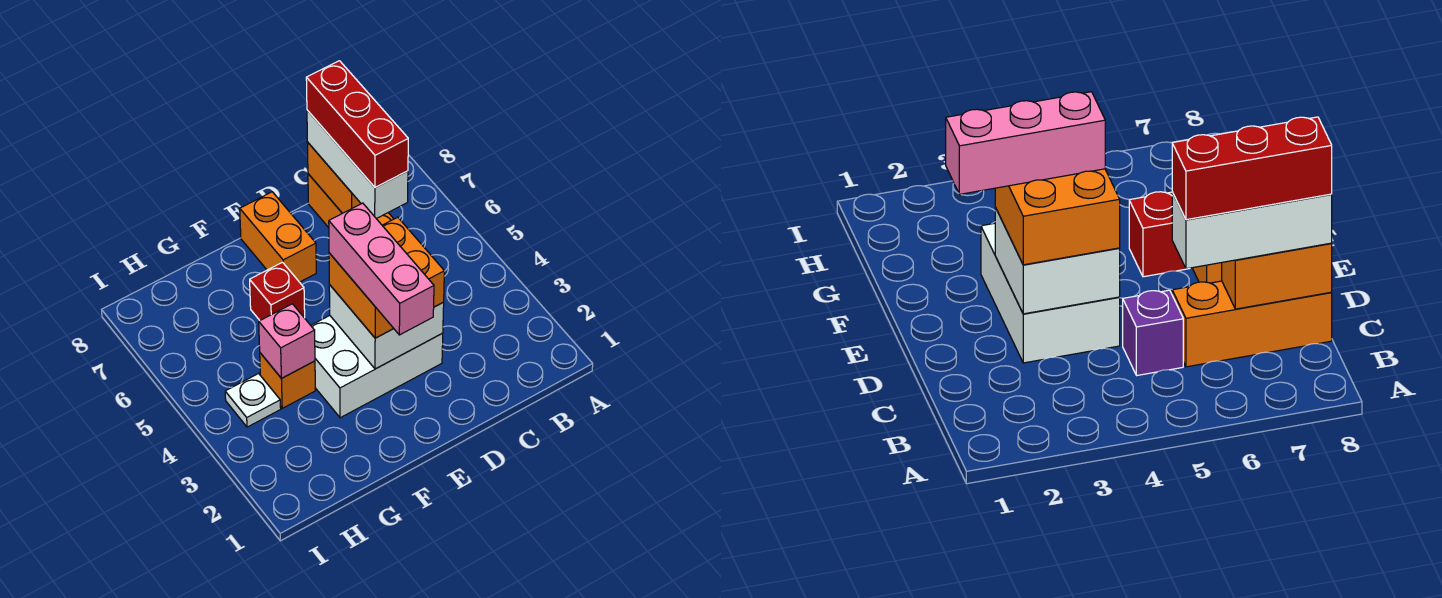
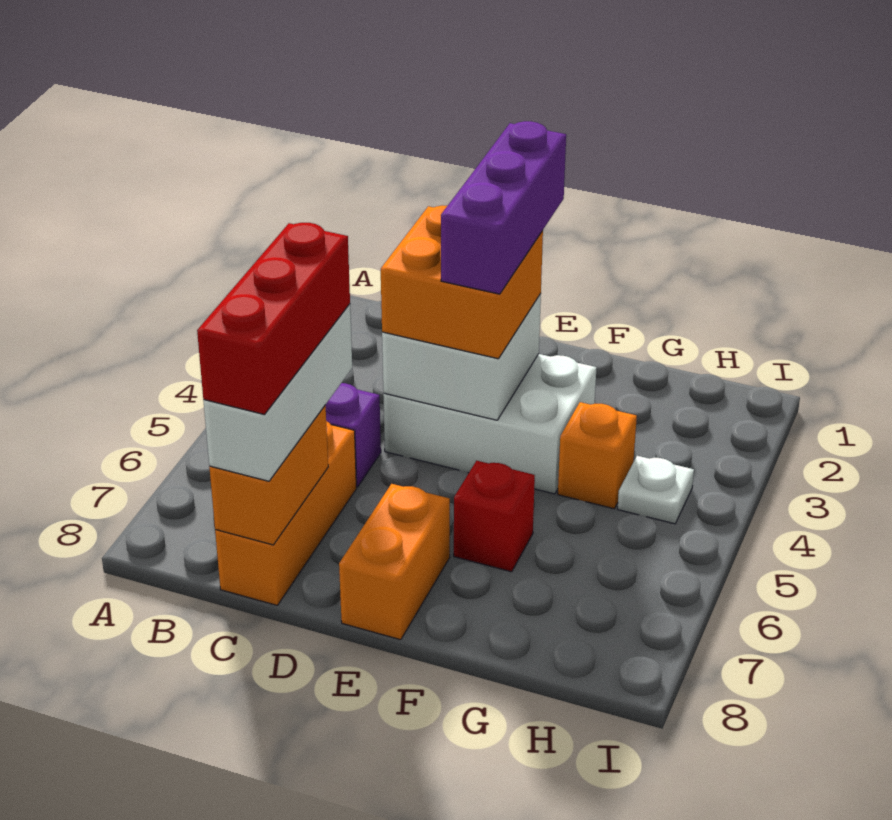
pink brick E2:E4 level 4 -> purple brick E2:E4 level 4
pink brick G4 level 2 -> none

